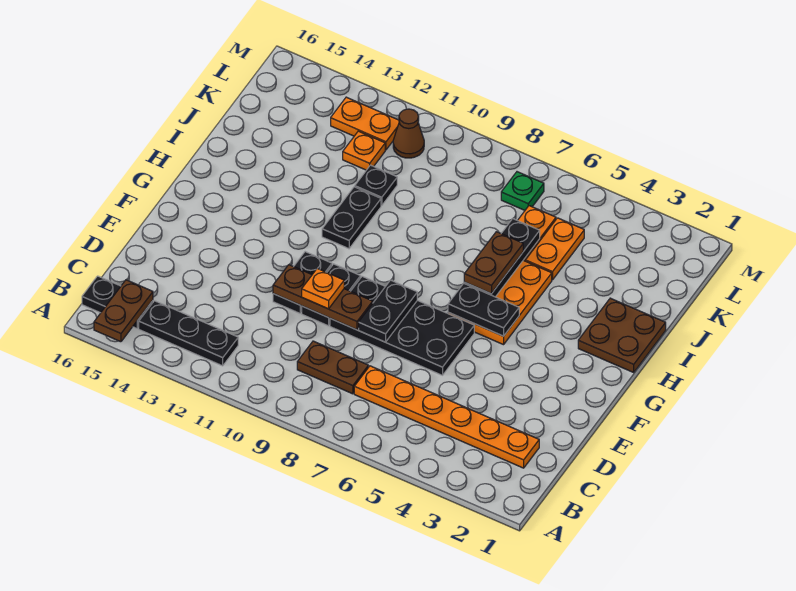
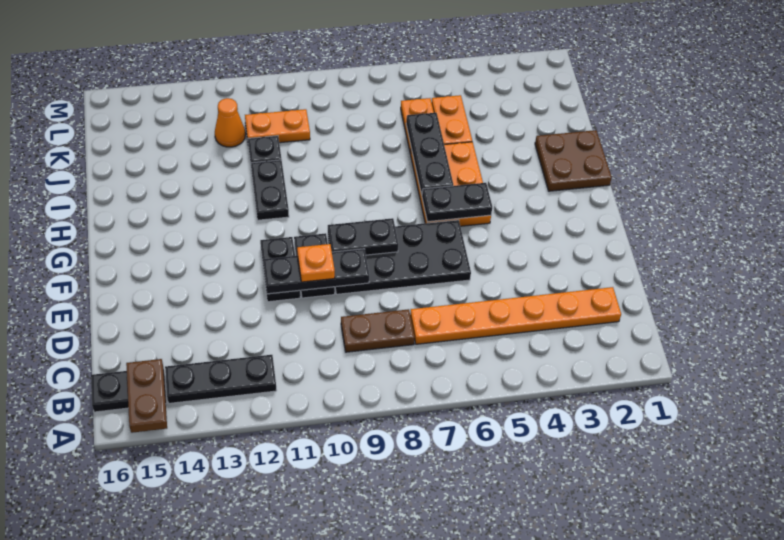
black plate E8:F8 level 2 -> black plate F8:F9 level 2
brown plate E9:E11 level 2 -> black plate E9:E11 level 2
brown plate H6:I6 level 3 -> none
orange plate K12 level 1 -> orange cone K12 level 1
green plate L7 level 1 -> none
brown cone L11 level 1 -> none
orange plate L12:L13 level 1 -> orange plate K10:K11 level 1

